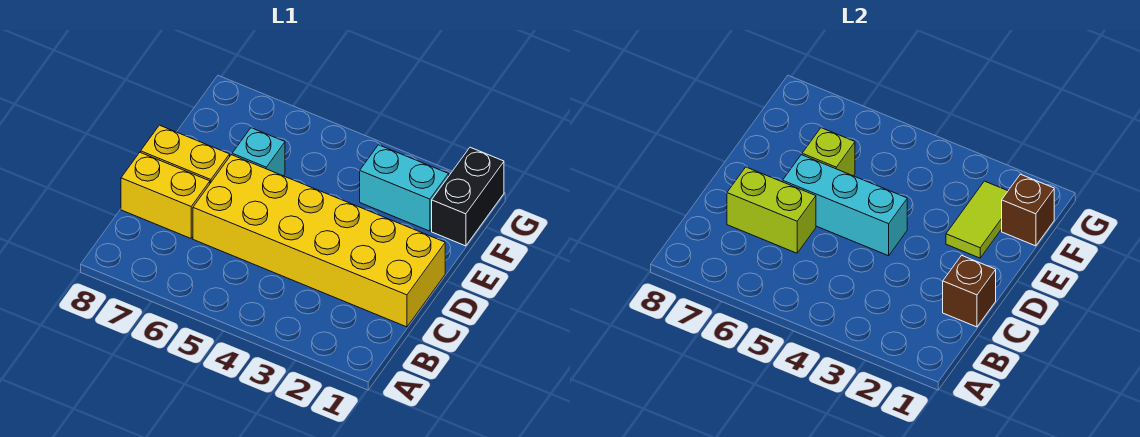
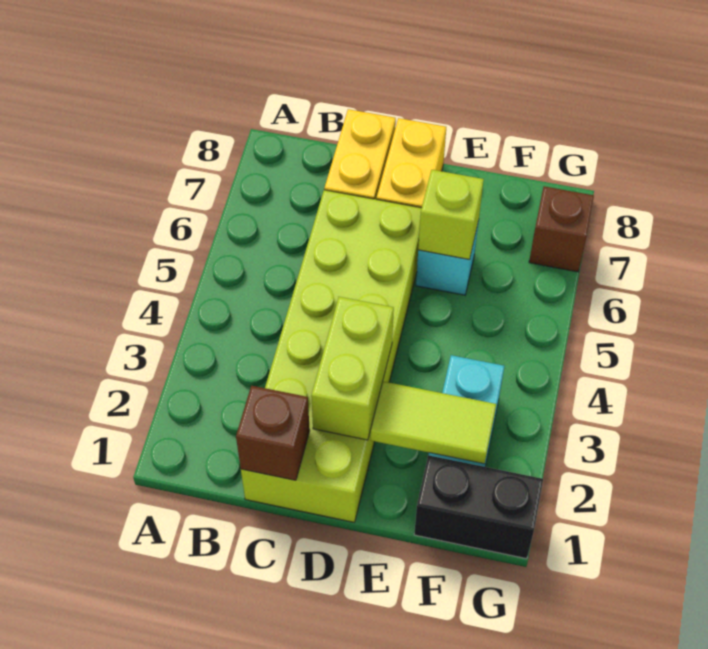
yellow brick C1:D6 level 1 -> lime brick C1:D6 level 1
lime brick C6:C7 level 2 -> lime brick D2:D3 level 2
cyan brick D4:D6 level 2 -> none
brown brick F1 level 2 -> brown brick G7 level 1

